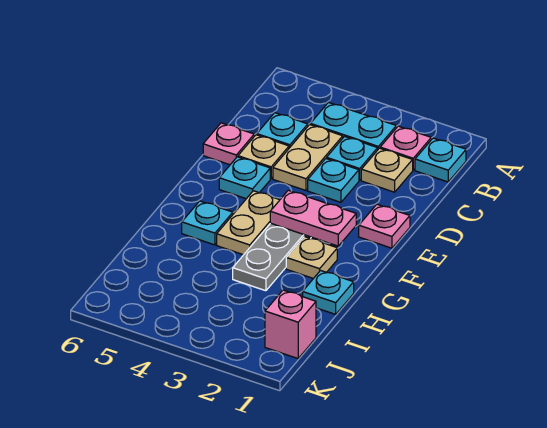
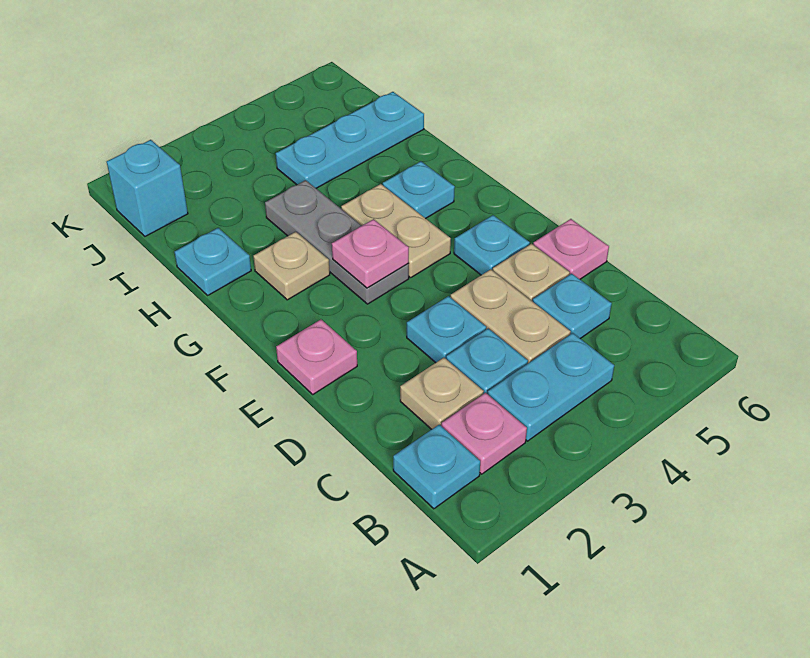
pink plate F2:F3 level 2 -> pink plate F3 level 2
none -> cyan plate I4:I6 level 1
pink brick J1 level 1 -> cyan brick J1 level 1

